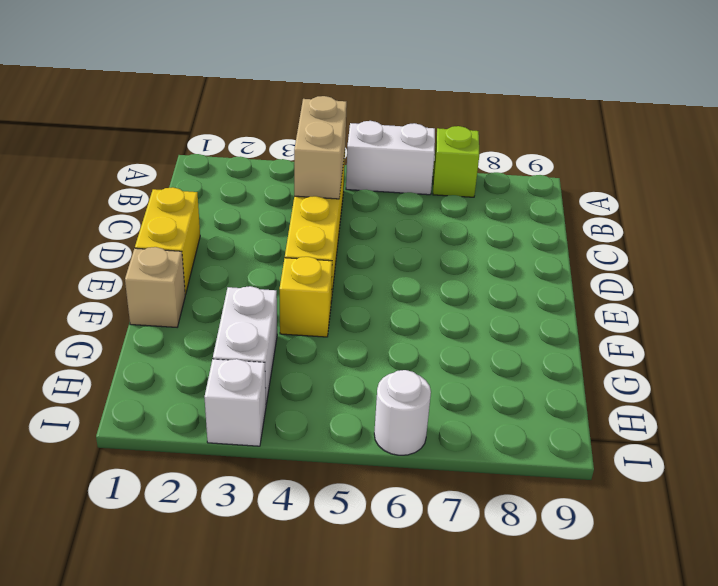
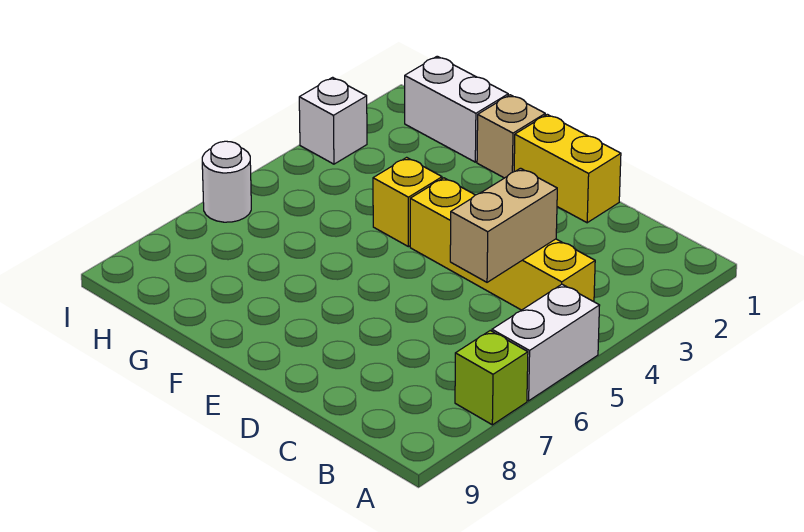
tan brick B4:C4 level 2 -> tan brick C4:C5 level 2
white brick G3:H3 level 1 -> white brick G1:H1 level 1

